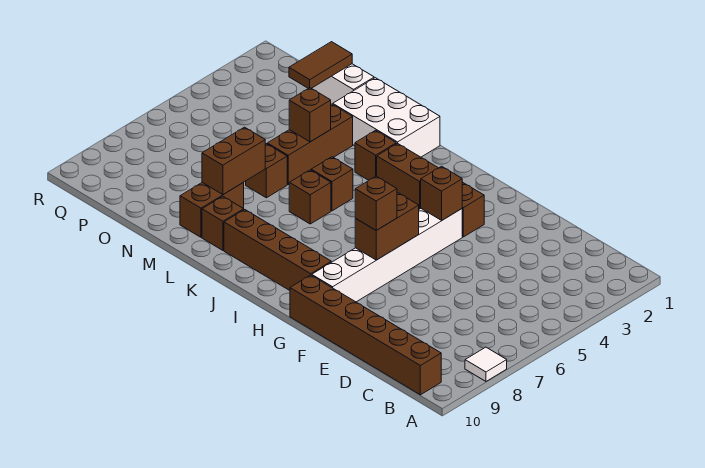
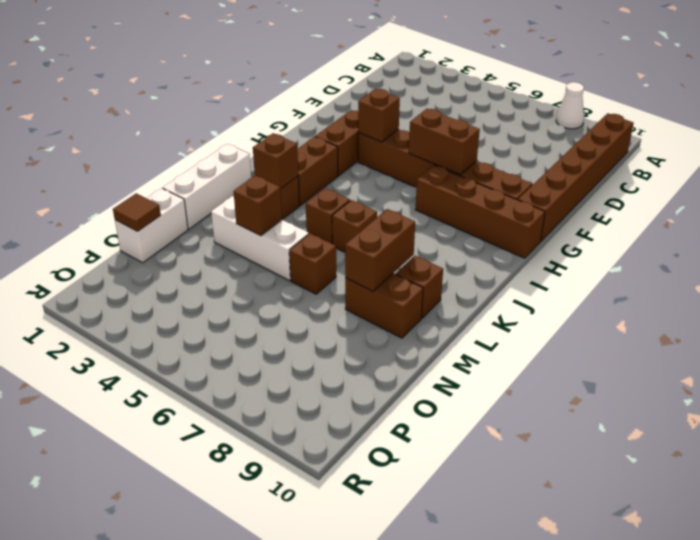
white tile A8 level 1 -> white cone A8 level 1
white brick G4:G9 level 1 -> brown brick G4:G9 level 1
brown brick G7 level 3 -> brown brick K3 level 2
brown brick H9:K9 level 1 -> brown brick H7:H10 level 1
white brick K1:M2 level 1 -> white brick K1:M1 level 1
brown brick M3:M5 level 1 -> white brick M3:M5 level 1
brown brick M7:M8 level 2 -> brown brick L8:M8 level 2
brown tile O1:O2 level 2 -> brown tile O1 level 2

